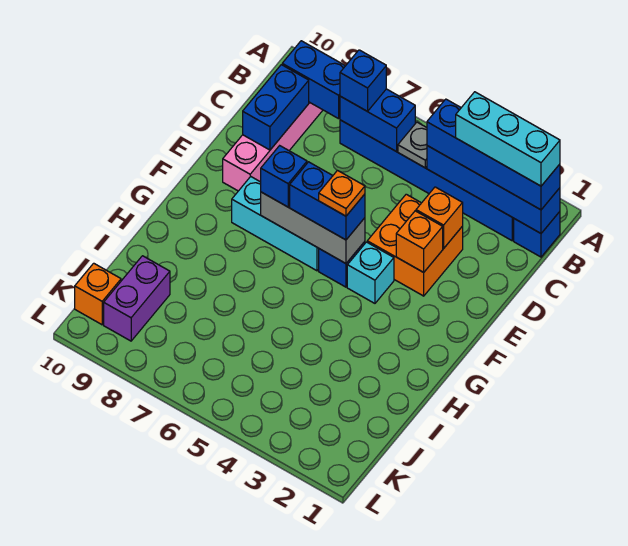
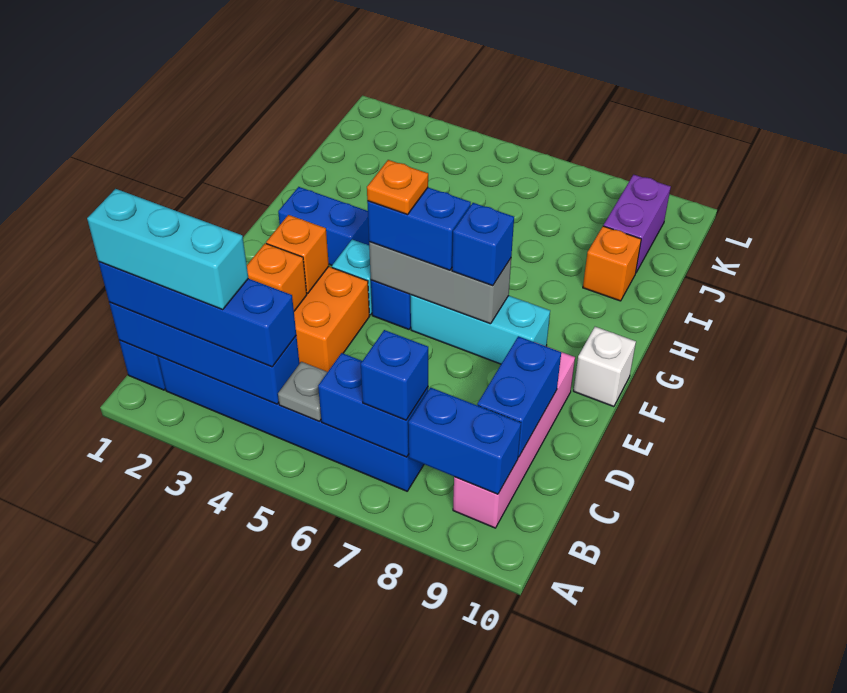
none -> white brick F10 level 1
none -> blue brick G2:G3 level 1
orange brick K10 level 1 -> orange brick I9 level 1

